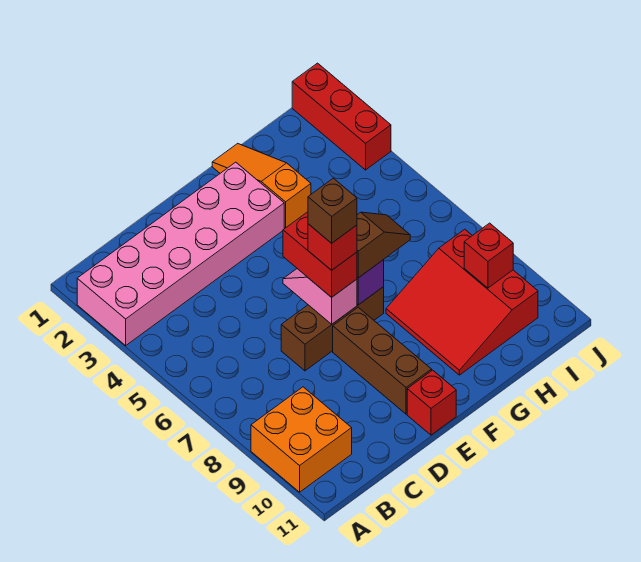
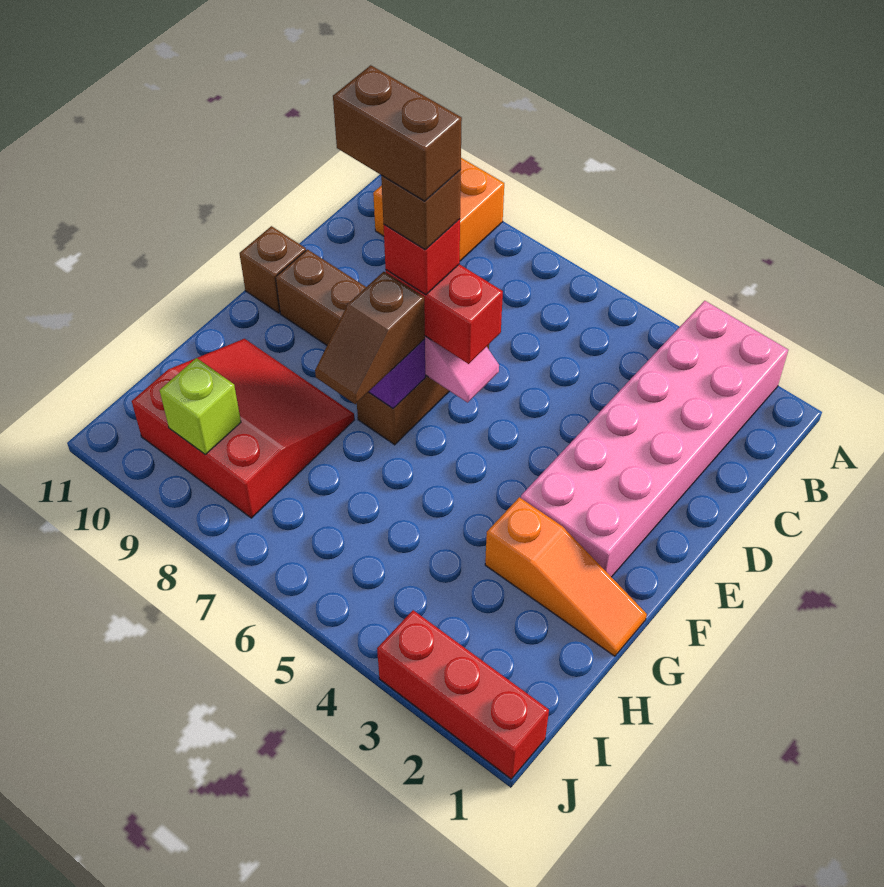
none -> brown brick E7:E8 level 6
red brick E11 level 1 -> brown brick E11 level 1
red brick I9 level 2 -> lime brick I9 level 2

